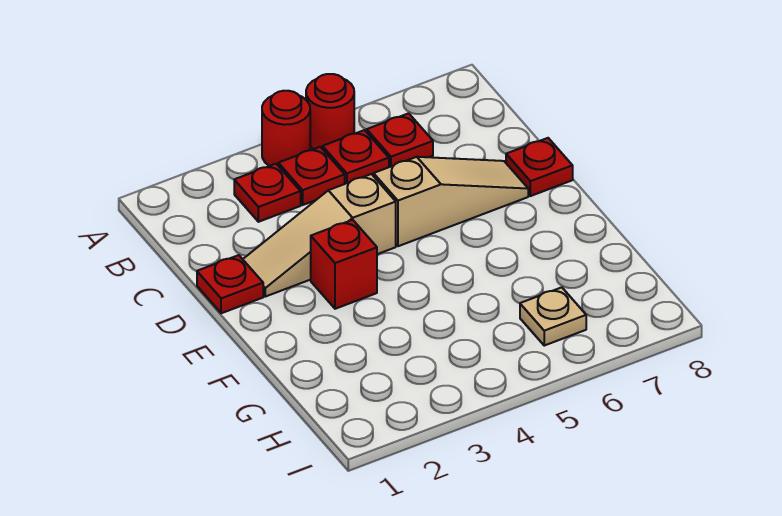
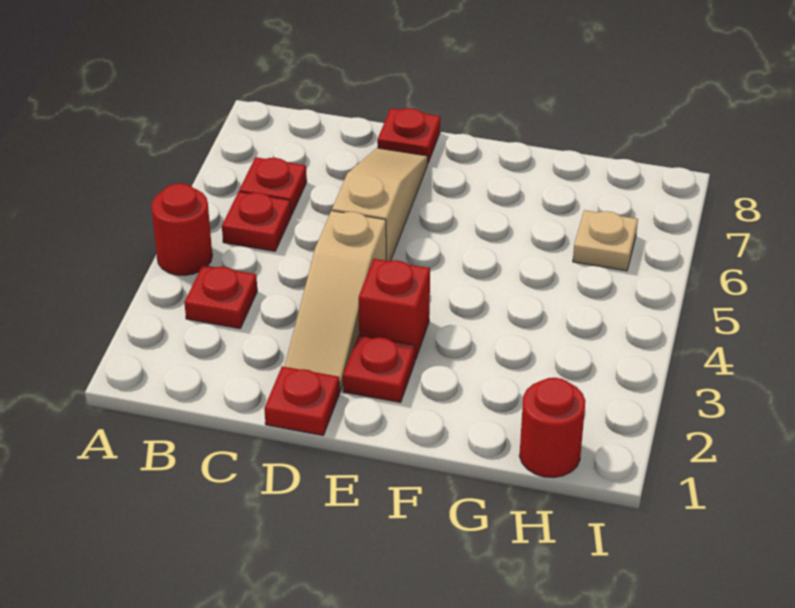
red round brick A5 level 1 -> red round brick H1 level 1
red plate B4 level 1 -> red plate E2 level 1

